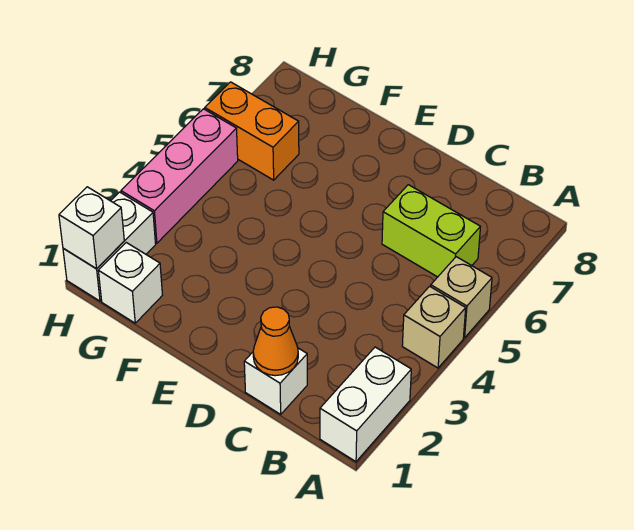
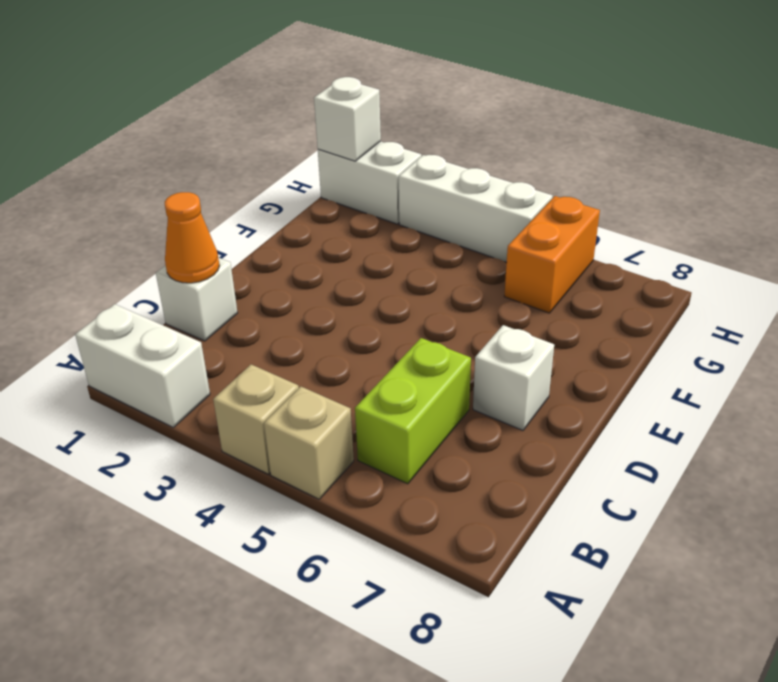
white brick G1 level 1 -> white brick D7 level 1
pink brick H3:H5 level 1 -> white brick H3:H5 level 1

